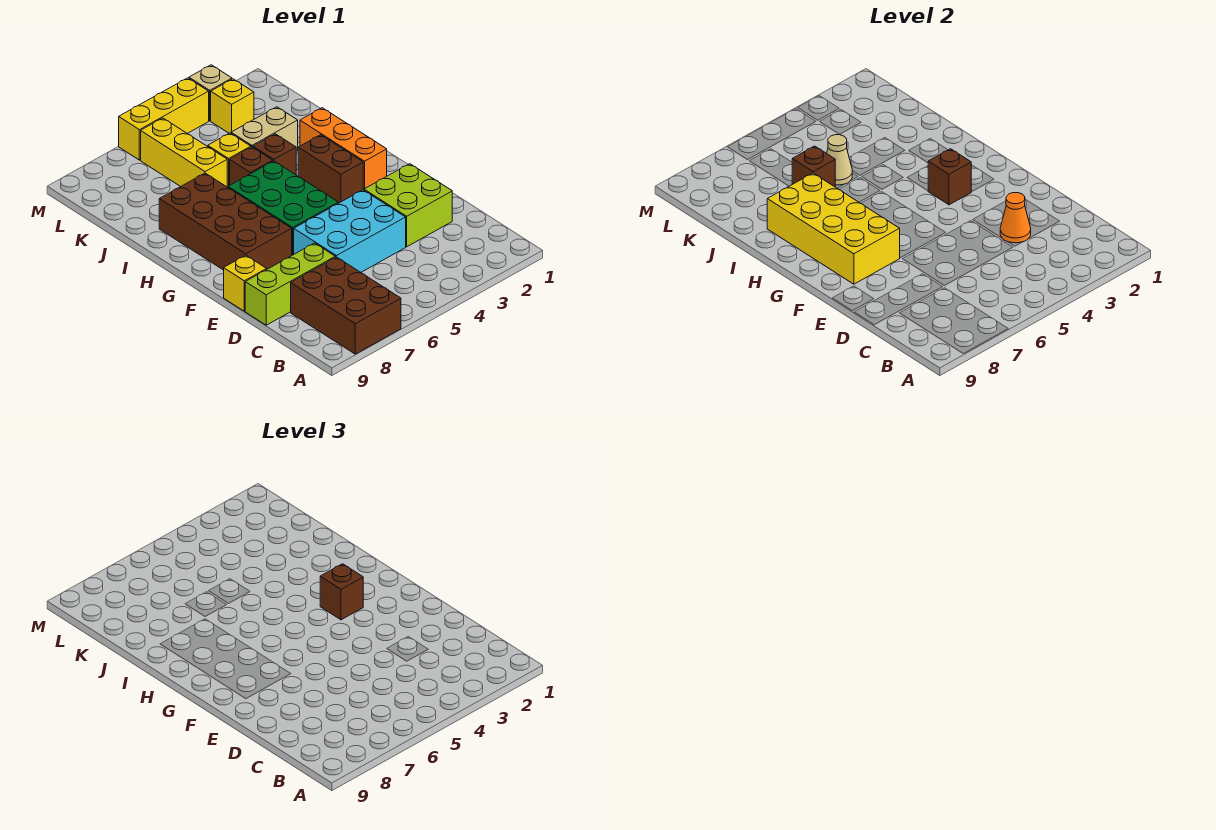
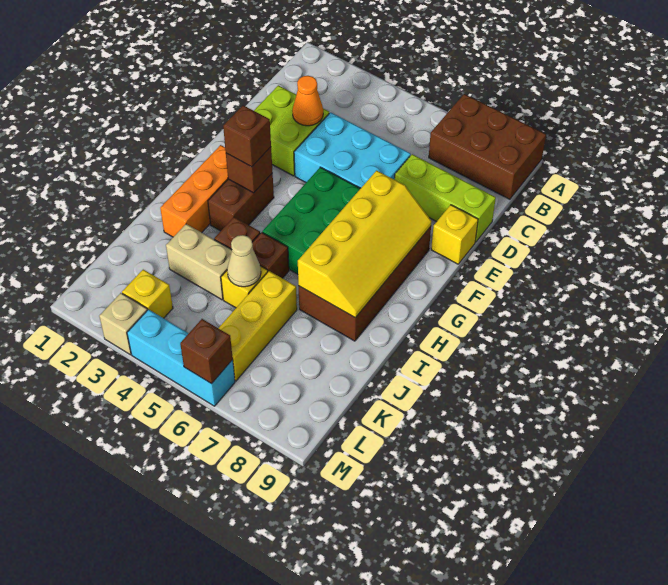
brown brick A7:C8 level 1 -> brown brick A7:B9 level 1
yellow brick F7:I8 level 2 -> yellow slope F7:I8 level 2 top 7
brown brick J6 level 2 -> brown brick M6 level 2
yellow brick M4:M6 level 1 -> cyan brick M4:M6 level 1

